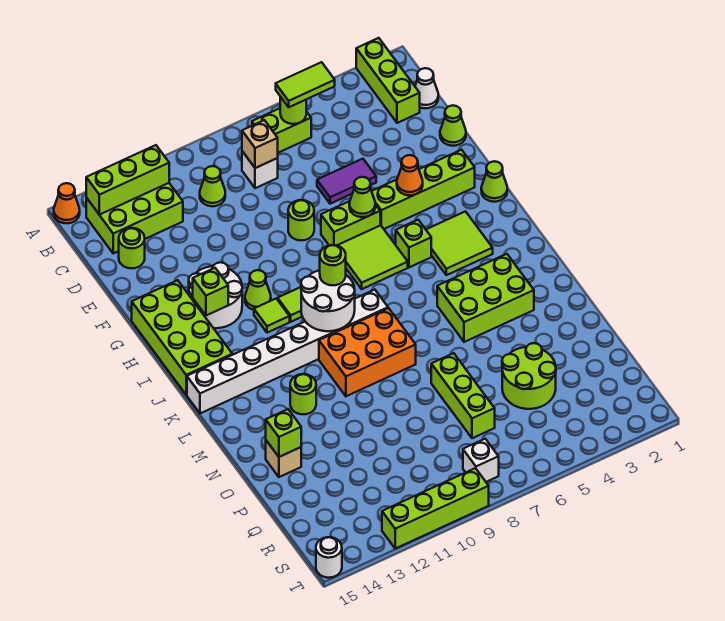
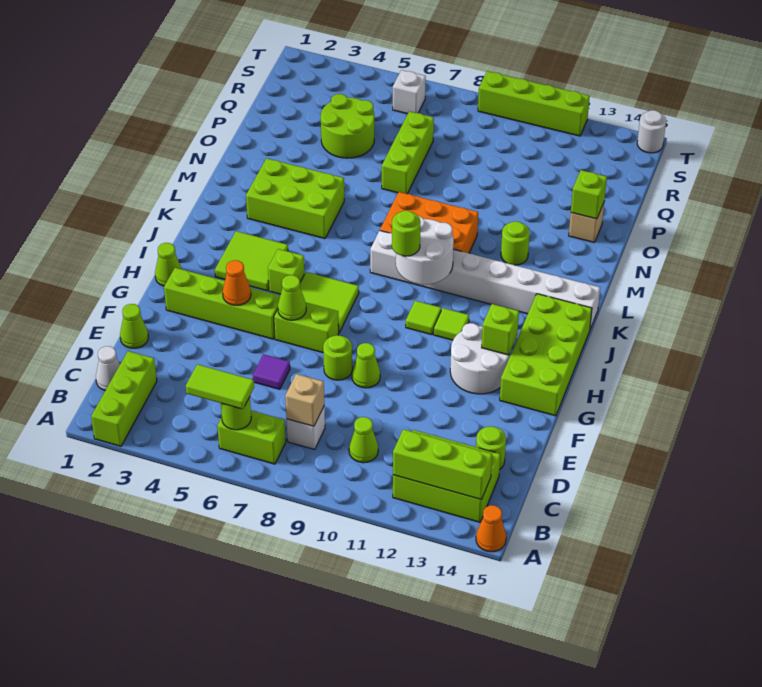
purple tile E5:E6 level 1 -> purple tile E6 level 1
lime cone H11 level 1 -> lime cone F9 level 1
white brick S8 level 1 -> white brick S6 level 1

